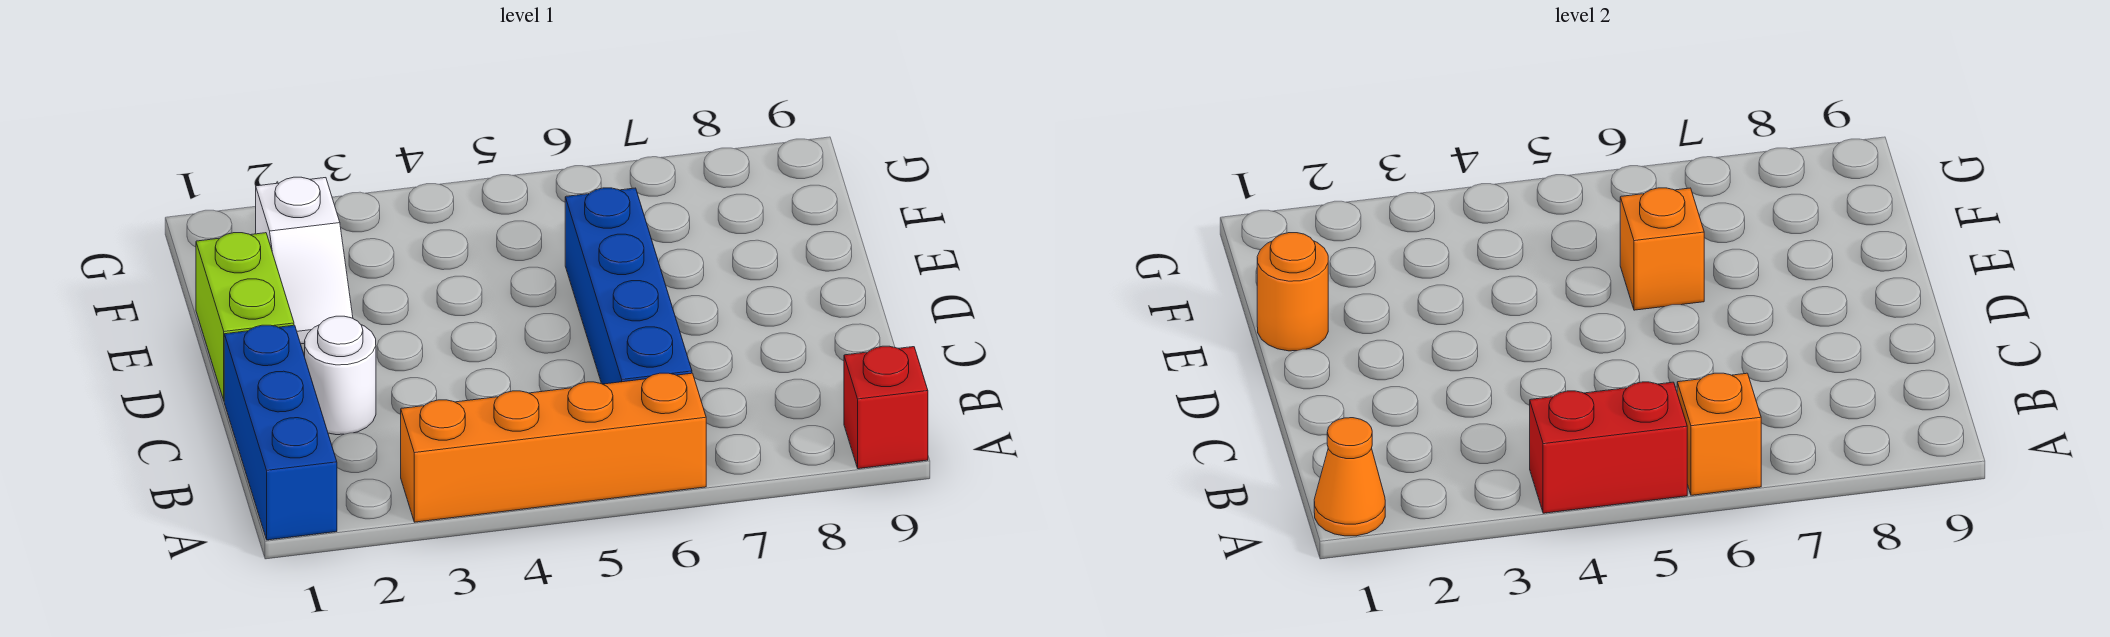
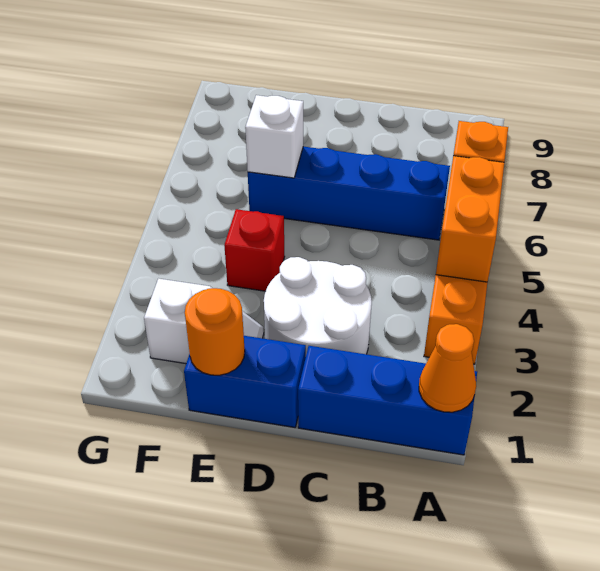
red brick A4:A5 level 2 -> orange brick A4:A5 level 2
red brick A9 level 1 -> red brick E4 level 1
white round brick C2 level 1 -> white round brick C2:D3 level 1
lime brick D1:E1 level 1 -> blue brick D1:E1 level 1
orange brick E6 level 2 -> white brick E6 level 2

